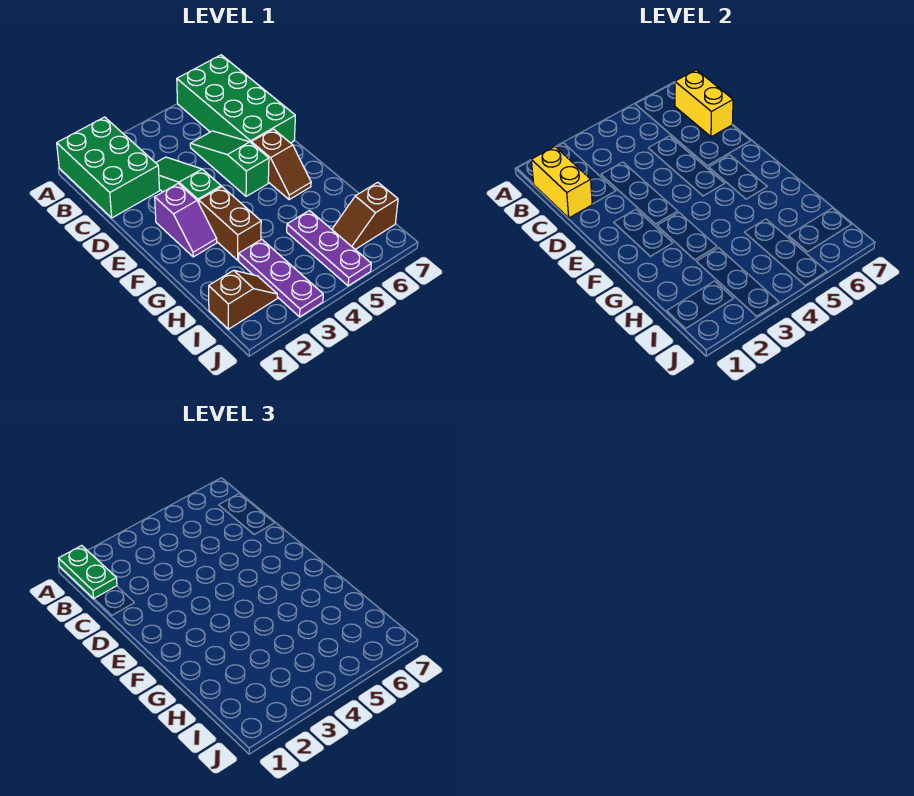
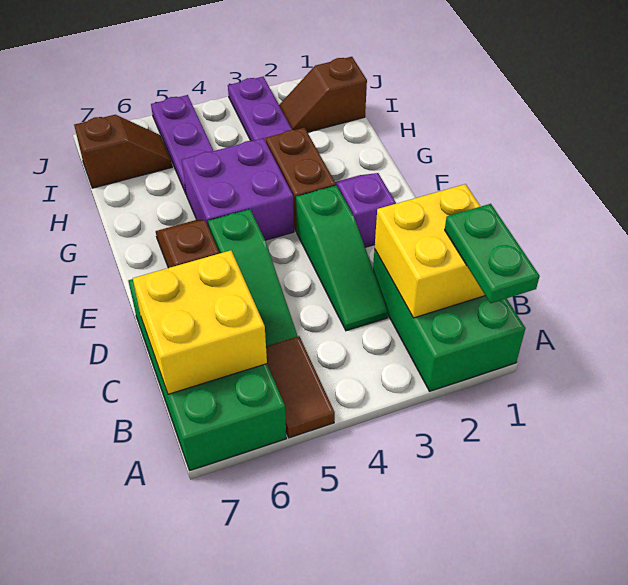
none -> brown tile A5:B5 level 1
yellow brick B1:C1 level 2 -> yellow brick B1:C2 level 2
yellow brick B7:C7 level 2 -> yellow brick B6:C7 level 2
none -> purple brick F4:G5 level 1

